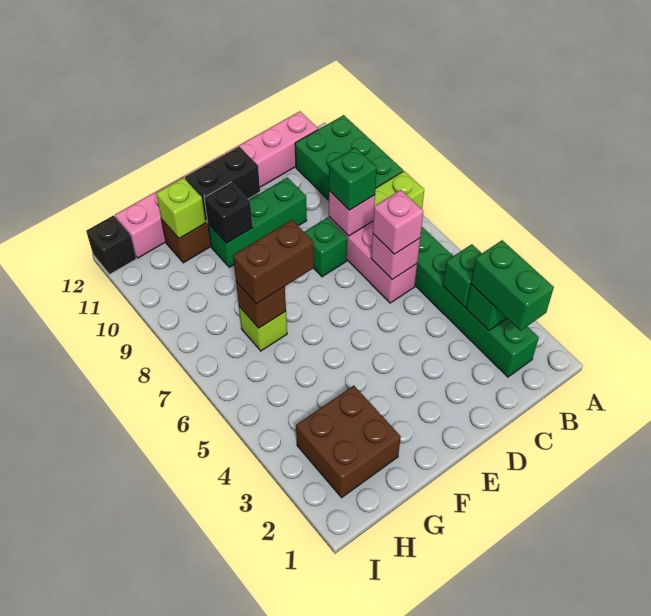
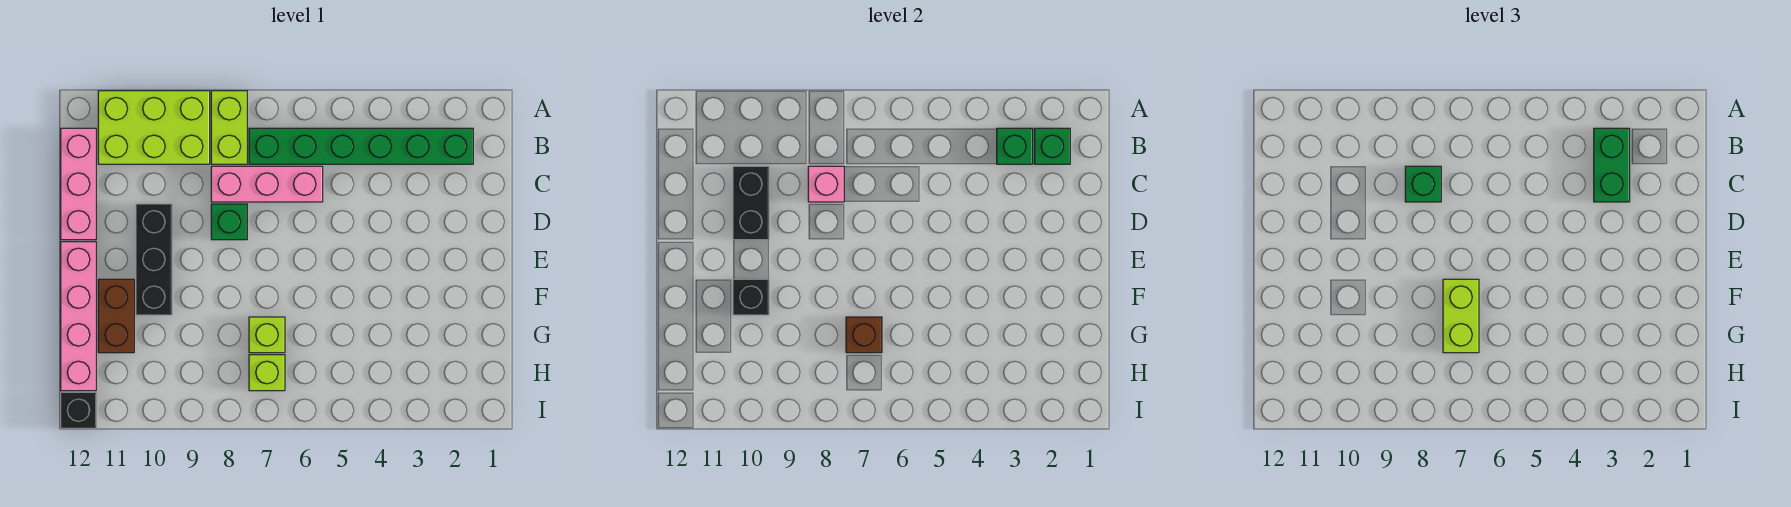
green brick A9:B11 level 1 -> lime brick A9:B11 level 1
green brick B2:B3 level 3 -> green brick B3:C3 level 3
green brick B4 level 2 -> green brick B2 level 2
pink brick C6 level 2 -> none
pink brick C6 level 3 -> none
green brick D10:F10 level 1 -> black brick D10:F10 level 1
black brick E11:F11 level 2 -> black brick C10:D10 level 2
brown brick F7:G7 level 3 -> lime brick F7:G7 level 3
brown brick G2:H3 level 1 -> none
lime brick G11 level 2 -> lime brick H7 level 1

